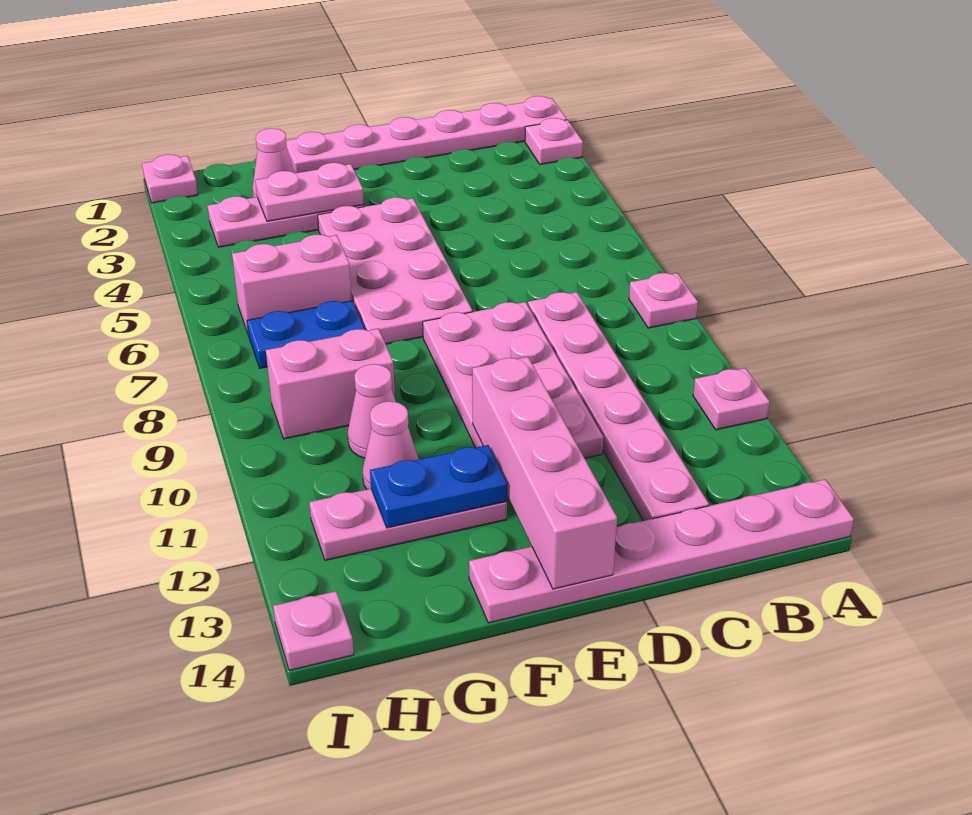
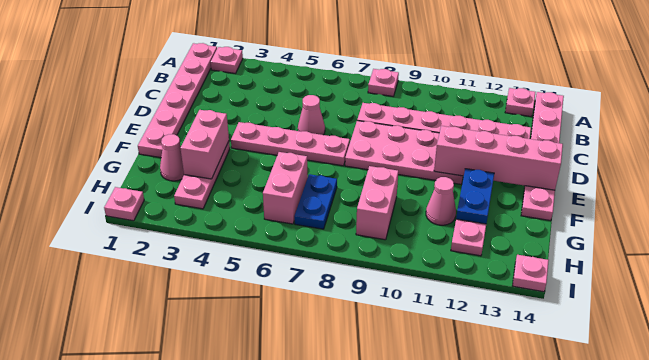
pink plate A11 level 1 -> pink plate A13 level 1
pink plate E4:F7 level 1 -> pink plate E4:E7 level 1
pink plate F3:G3 level 2 -> pink brick F3:G3 level 2
pink cone G10 level 1 -> pink cone D6 level 1

